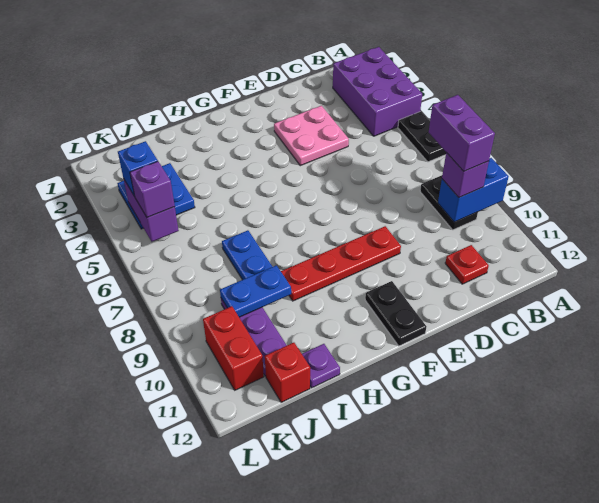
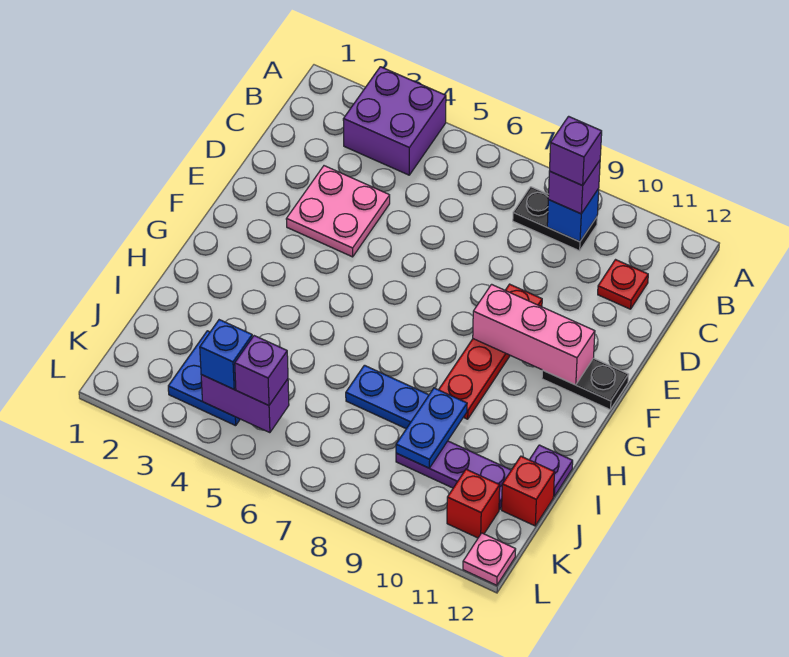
purple brick A2:B4 level 1 -> purple brick A3:B4 level 1
black plate A5:A6 level 1 -> none
blue brick A9:B9 level 2 -> blue brick B9 level 2
purple brick B8:B9 level 4 -> purple brick B9 level 4
none -> pink brick F9:F11 level 2
red brick K10:K11 level 1 -> red brick K11 level 1
none -> pink plate L12 level 1

